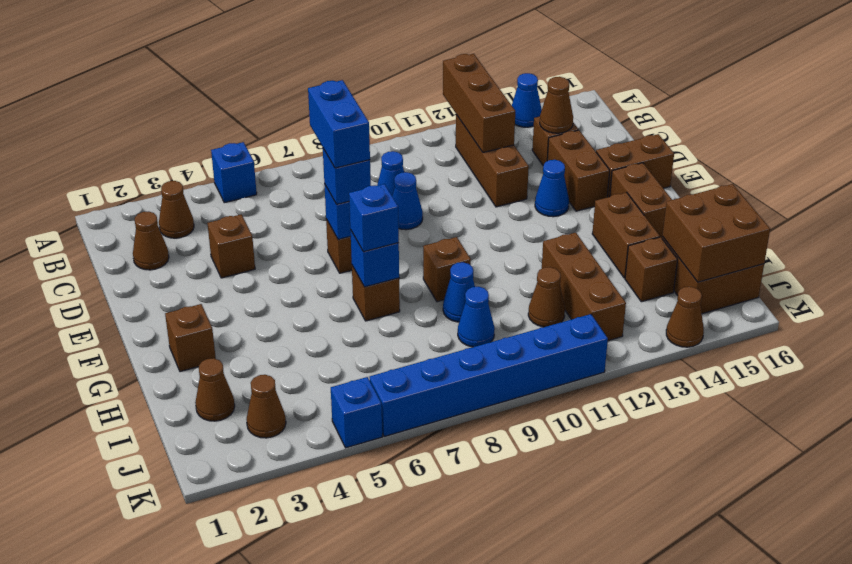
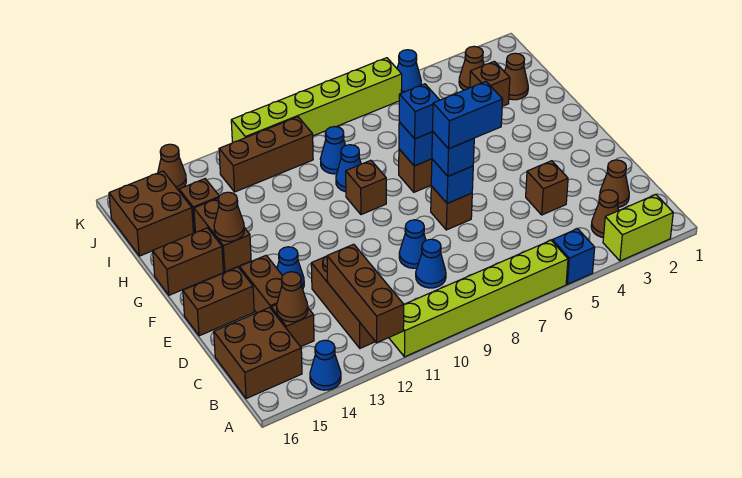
none -> lime brick A2:A3 level 1
none -> lime brick A6:A11 level 1
blue brick D7:E7 level 4 -> blue brick E6:E7 level 4
brown brick F15:G15 level 1 -> brown brick G15:G16 level 1
brown brick G2 level 1 -> brown brick I3 level 1
brown brick H12:J12 level 1 -> brown brick J10:J12 level 1
brown cone I11 level 1 -> brown cone G14 level 2
brown brick I15:J16 level 2 -> brown brick B15:C16 level 1
blue brick K5 level 1 -> blue cone K5 level 1
blue brick K6:K11 level 1 -> lime brick K6:K11 level 1

